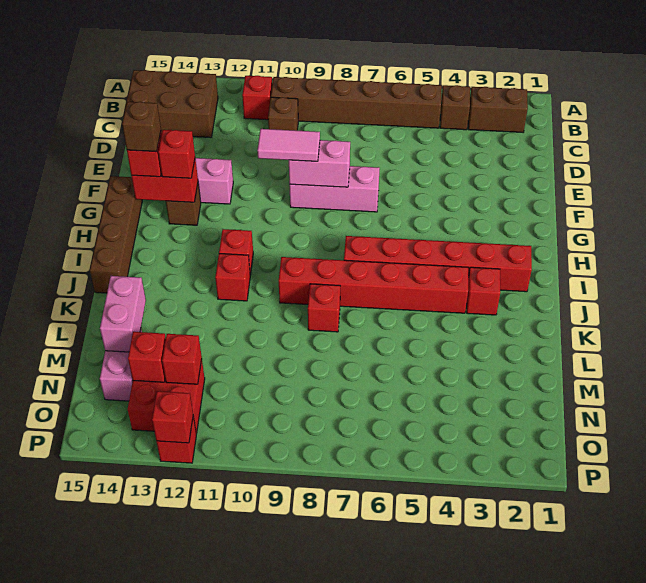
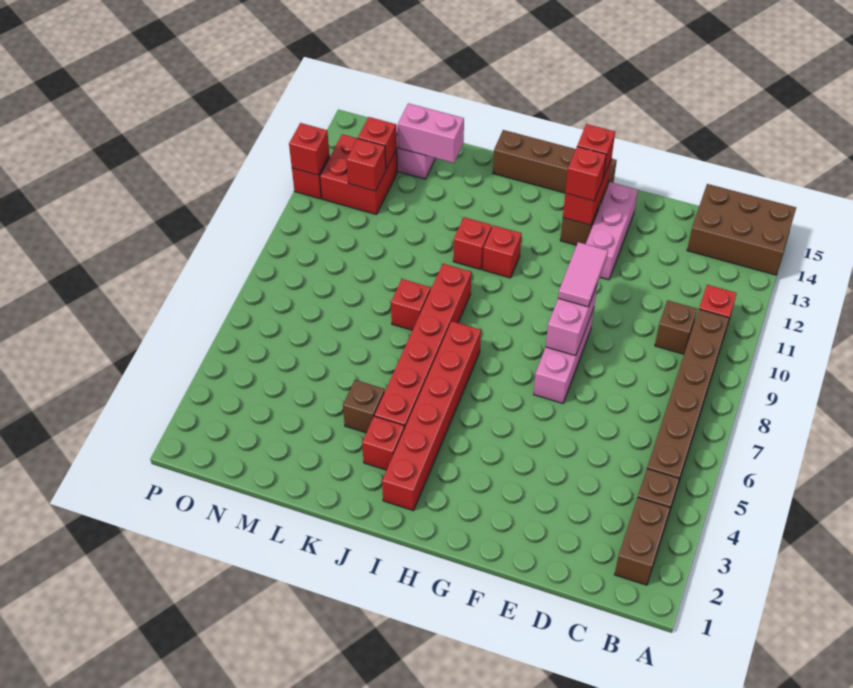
brown brick B13:C15 level 1 -> brown brick A14:C15 level 1
brown brick G14 level 4 -> brown brick K4 level 1

